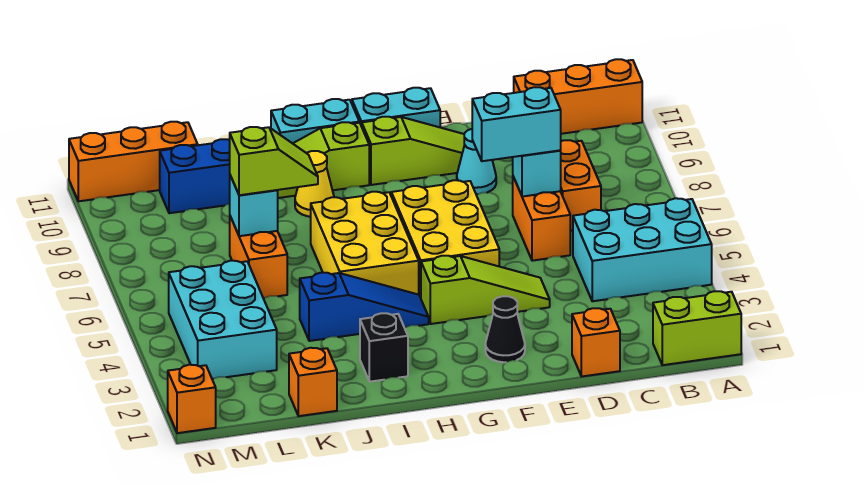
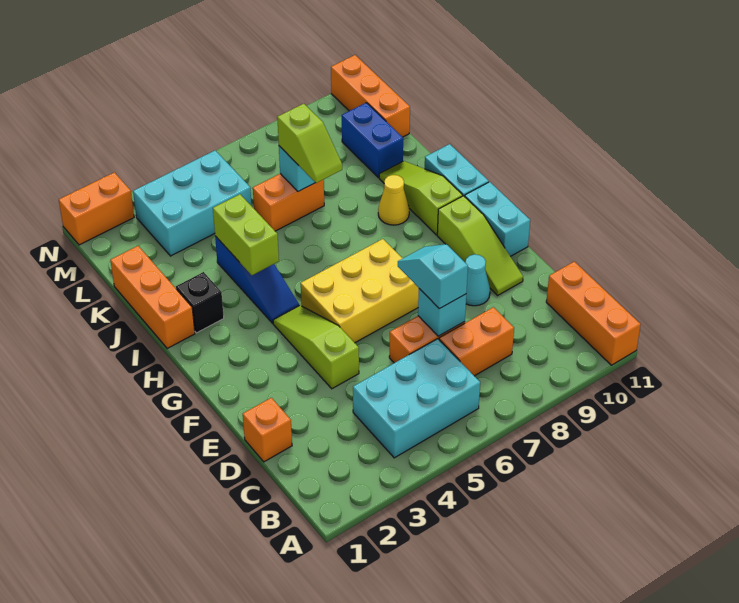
lime brick A1:B1 level 1 -> lime brick I4:J4 level 2
cyan brick A4:C5 level 1 -> cyan brick B4:C6 level 1
cyan brick D7:E7 level 3 -> cyan slope D7:E7 level 3 top D
lime slope E4:G4 level 1 top G -> lime slope E4:G4 level 1 top E
black cone F2 level 1 -> none
yellow brick H5:I7 level 1 -> none
orange brick K1 level 1 -> orange brick I1:K1 level 1
orange brick N1 level 1 -> orange brick N1:N2 level 1

